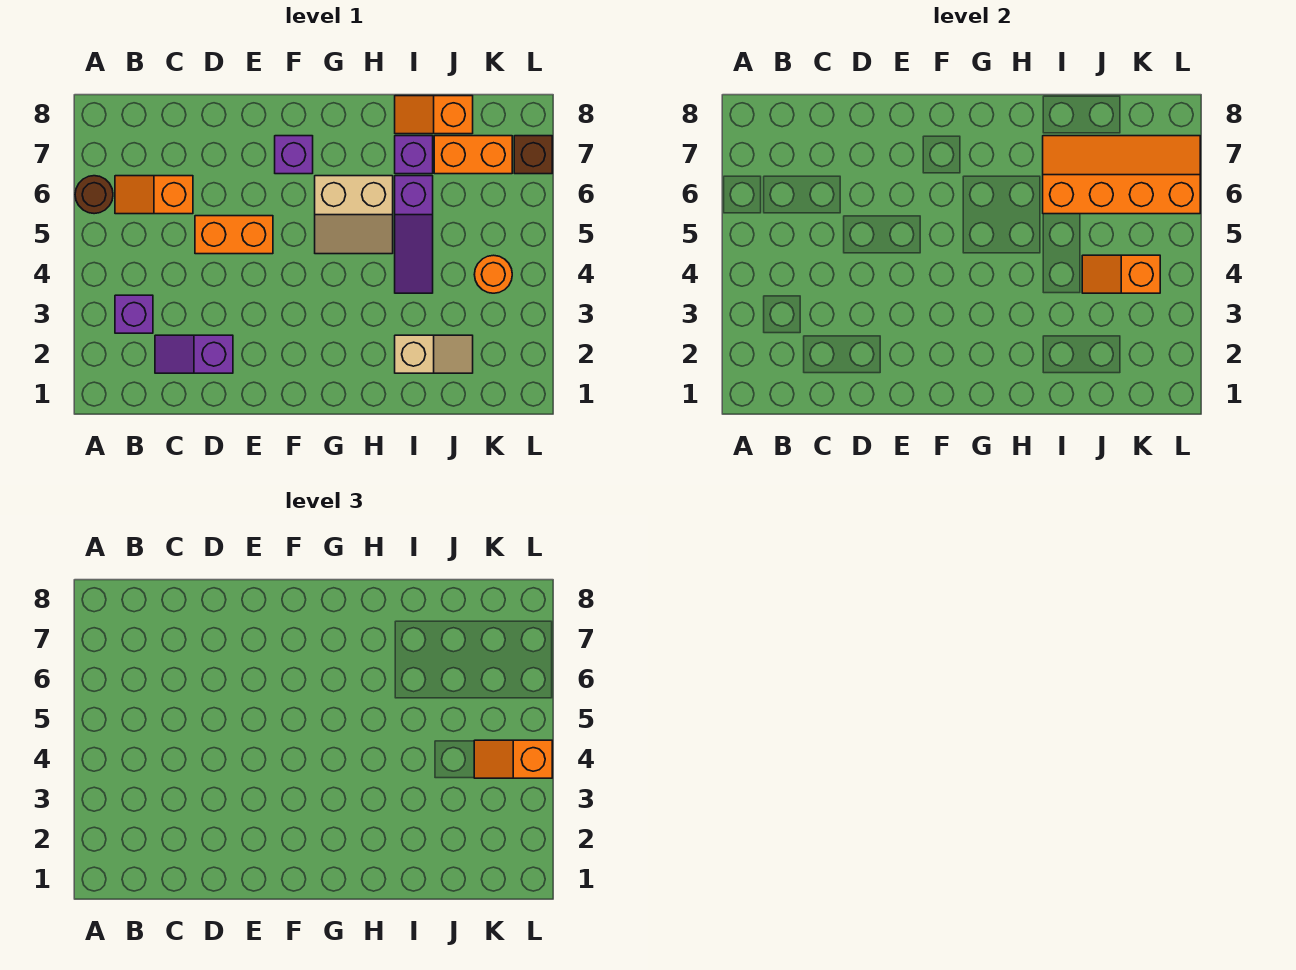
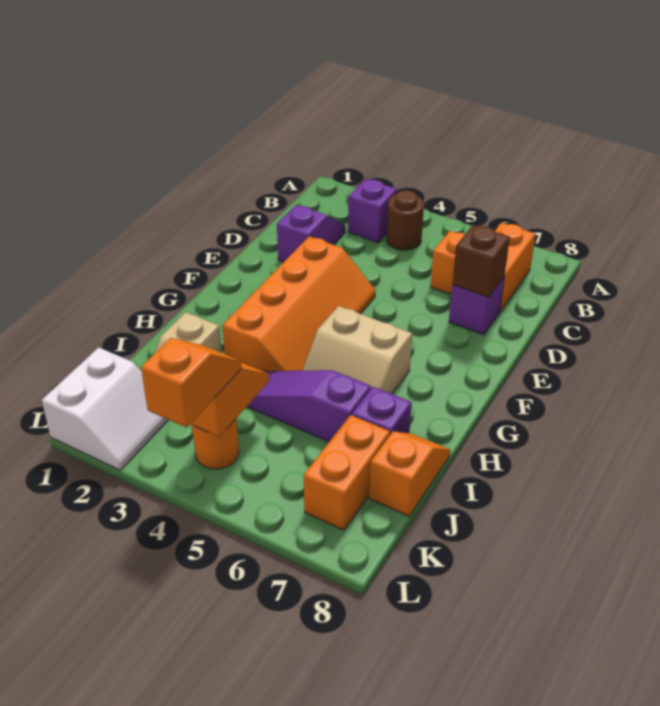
brown round brick A6 level 1 -> brown round brick B4 level 1
orange brick D5:E5 level 1 -> orange brick B7:C7 level 1
purple brick F7 level 1 -> purple brick D7 level 1
tan slope G5:H6 level 1 top 6 -> tan slope G5:H6 level 1 top G
orange slope I6:L7 level 2 top 6 -> orange slope E3:H4 level 1 top 3
none -> white slope K1:L2 level 1 top 1
brown brick L7 level 1 -> brown brick D7 level 2

